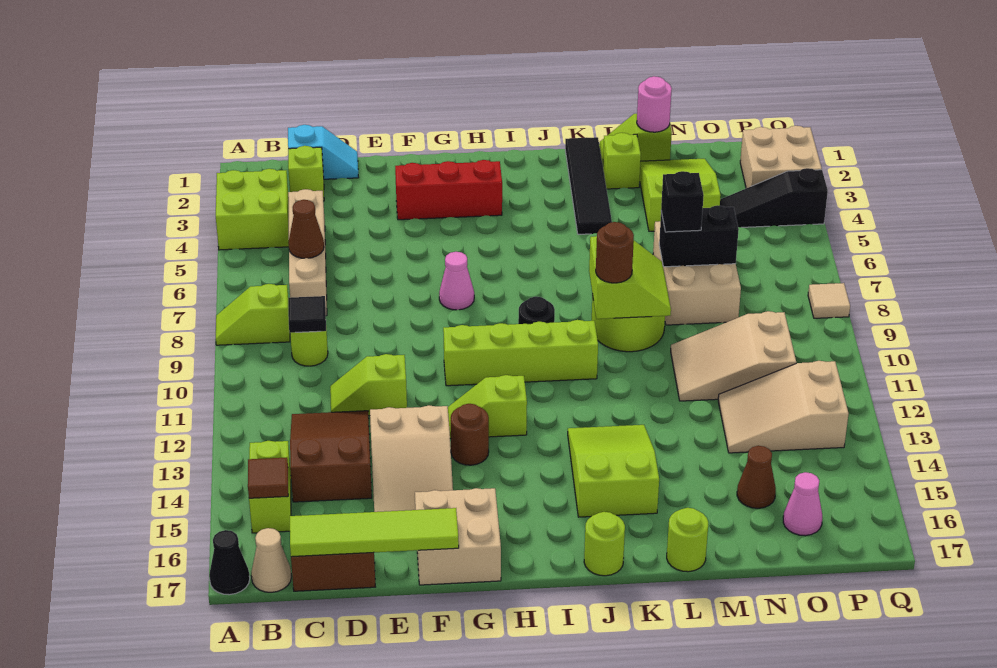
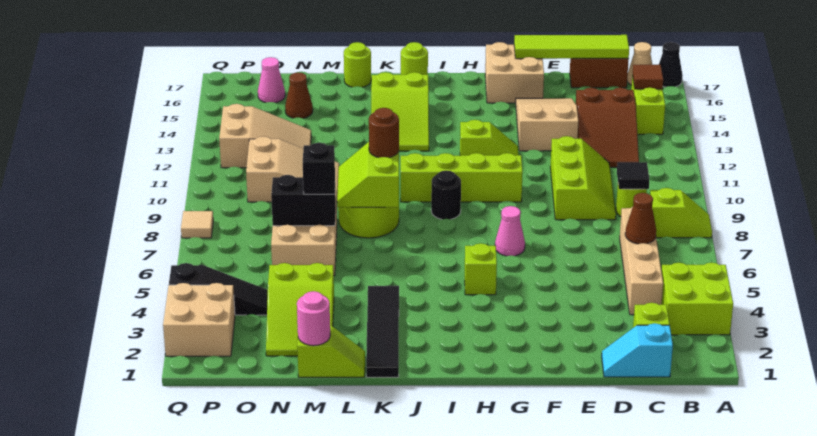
lime slope D11:E11 level 1 top E -> lime slope D9:E11 level 1 top E
red brick F3:H3 level 1 -> none
brown round brick G13 level 1 -> none
lime brick L2 level 1 -> lime brick H5 level 1

